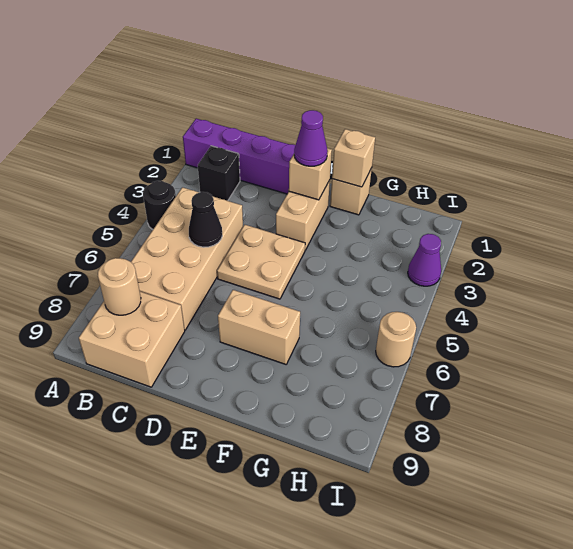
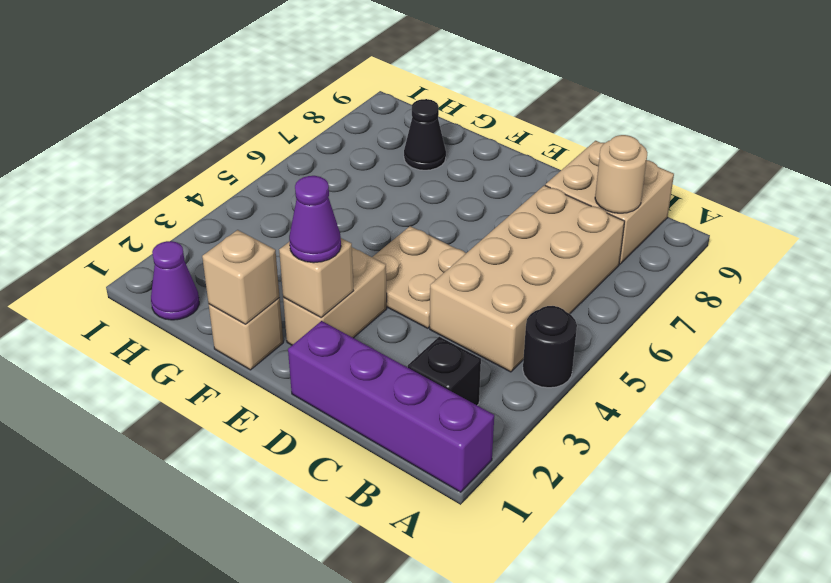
black cone C5 level 2 -> black cone G8 level 1
tan brick E7:F7 level 1 -> none
purple cone I3 level 1 -> purple cone H1 level 1
tan round brick I6 level 1 -> none

